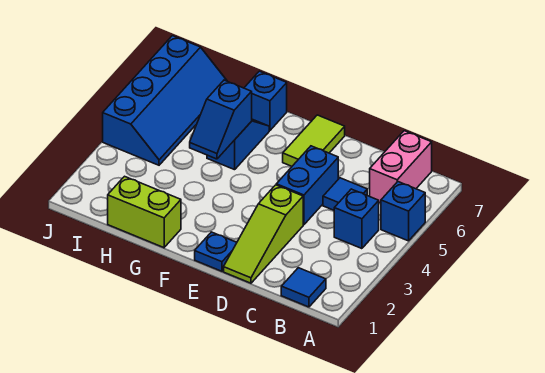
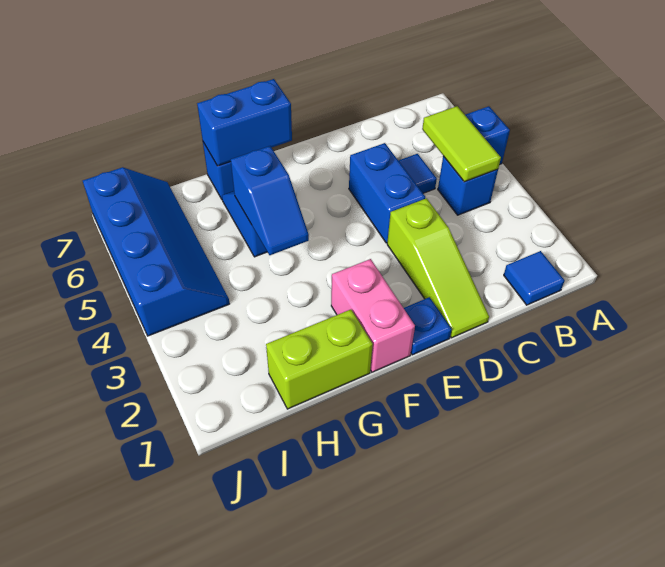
pink brick B6:B7 level 1 -> pink brick F1:F2 level 1
lime tile E6:E7 level 1 -> lime tile B4:B5 level 2
none -> blue brick F7:G7 level 2

